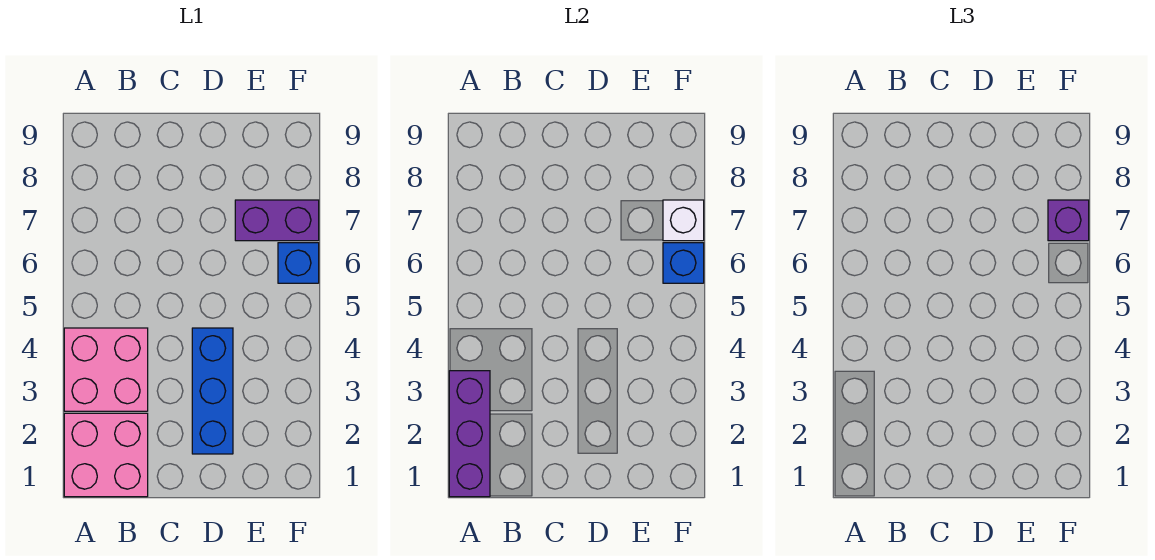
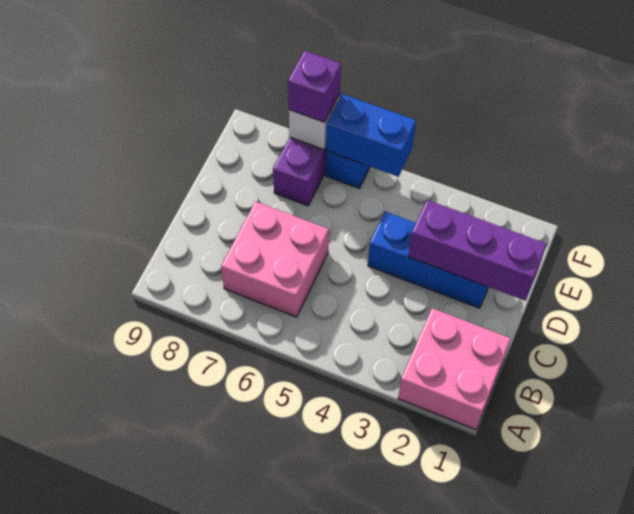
purple brick A1:A3 level 2 -> purple brick D1:D3 level 2
pink brick A3:B4 level 1 -> pink brick B6:C7 level 1
blue brick F6 level 2 -> blue brick F5:F6 level 2

